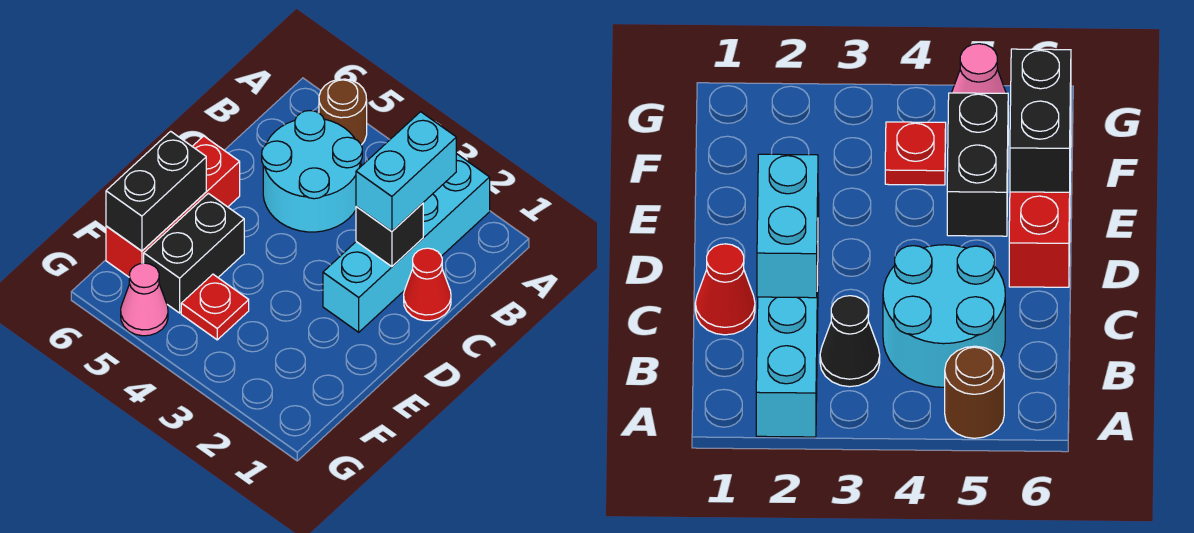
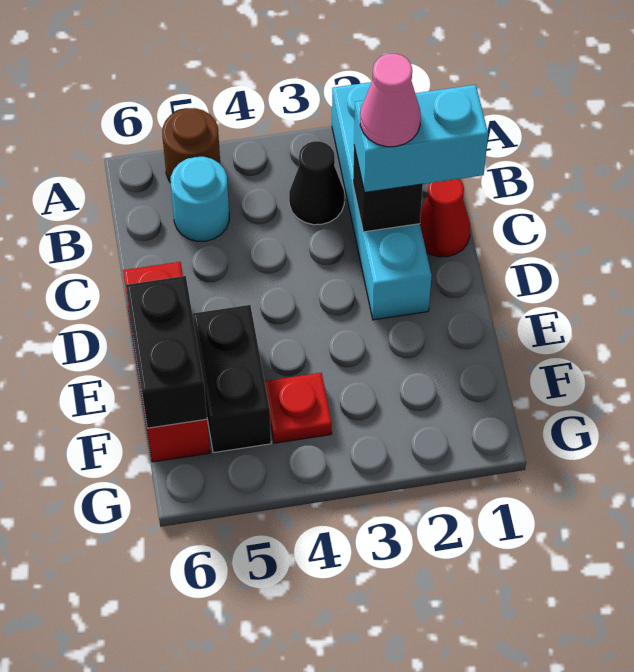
cyan brick B2:C2 level 3 -> cyan brick C1:C2 level 3
cyan round brick B4:C5 level 1 -> cyan round brick B5 level 1
pink cone G5 level 1 -> pink cone C2 level 4

